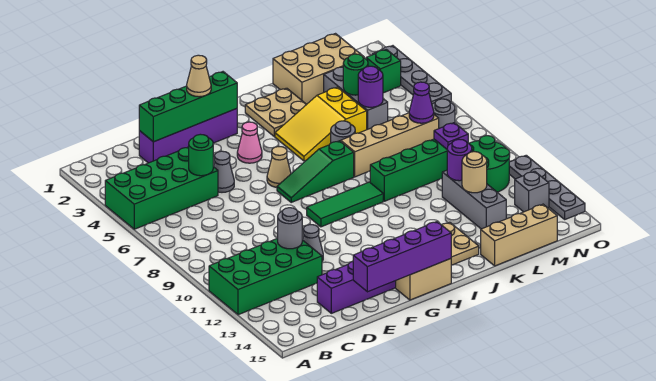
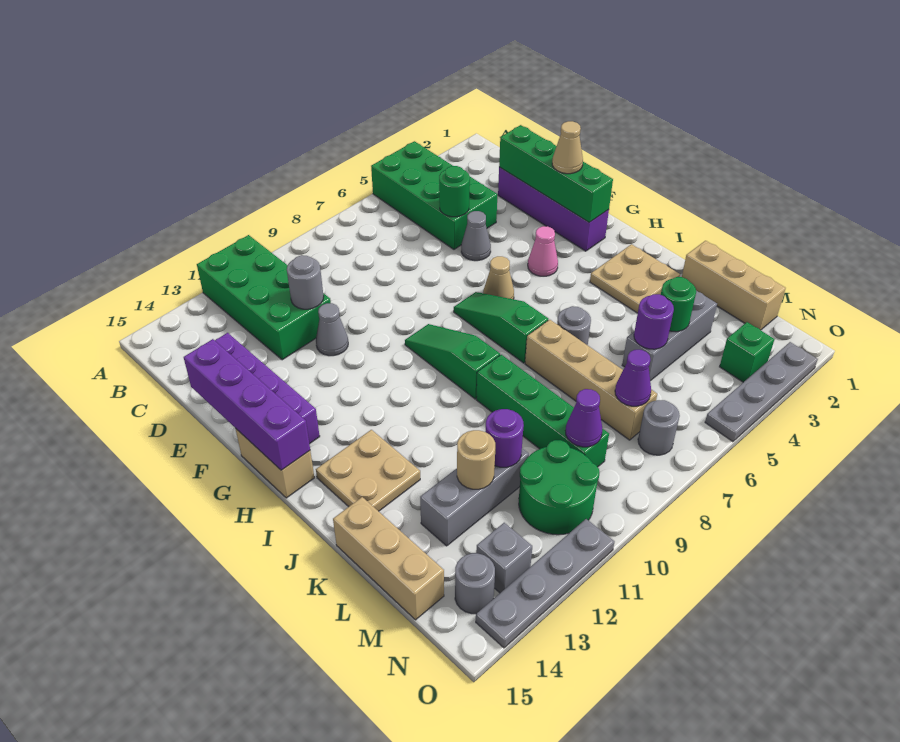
green tile G9:I9 level 1 -> green slope G9:I9 level 1 top I
yellow slope I4:K5 level 1 top K -> none
tan brick K1:M2 level 1 -> tan brick K1:M1 level 1
purple plate M9 level 2 -> purple cone M9 level 2
none -> grey round brick N14 level 1

